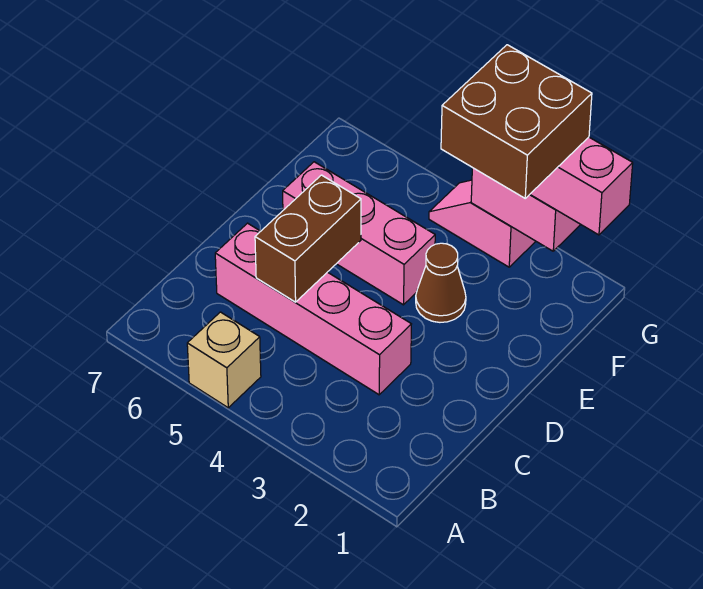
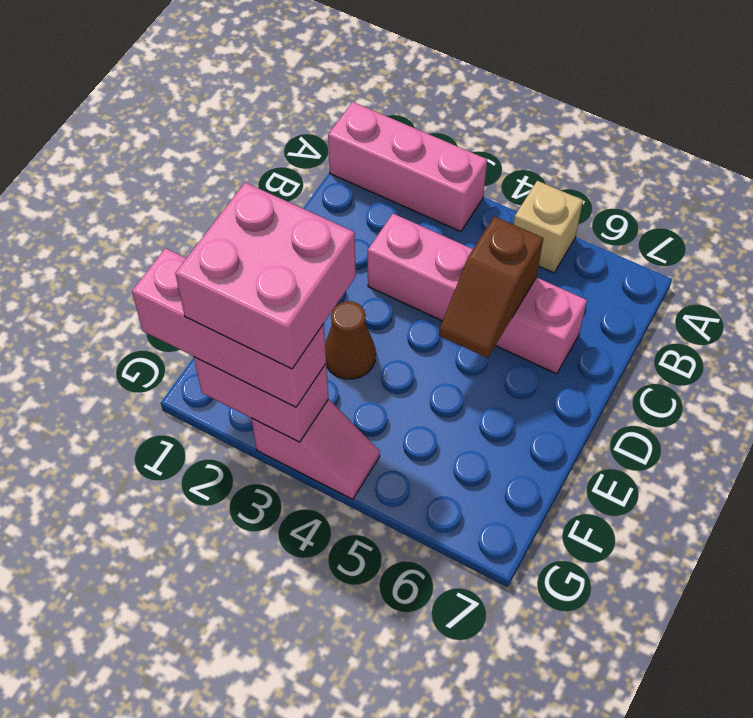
brown brick C5:D5 level 2 -> brown slope C5:D5 level 2 top C
pink brick E4:E6 level 1 -> pink brick A1:A3 level 1
brown brick F2:G3 level 4 -> pink brick F2:G3 level 4

